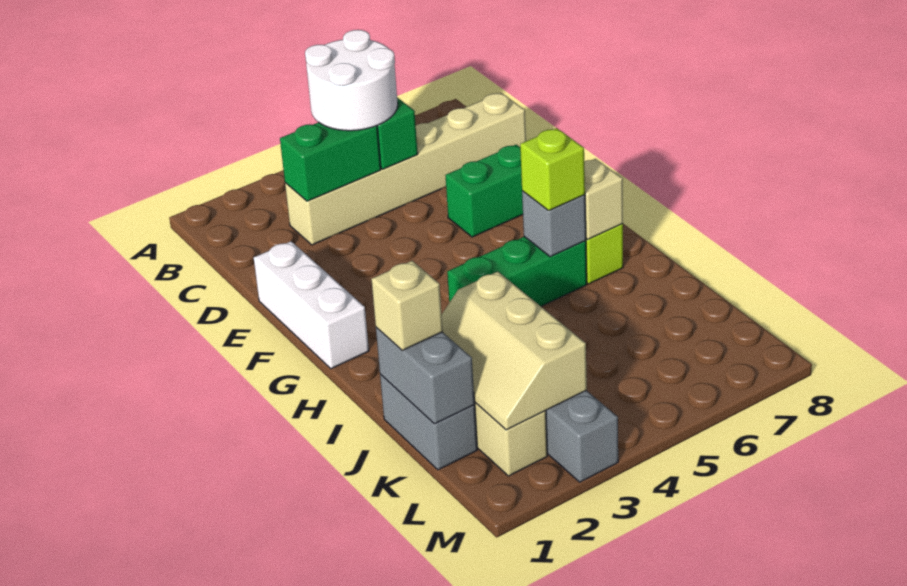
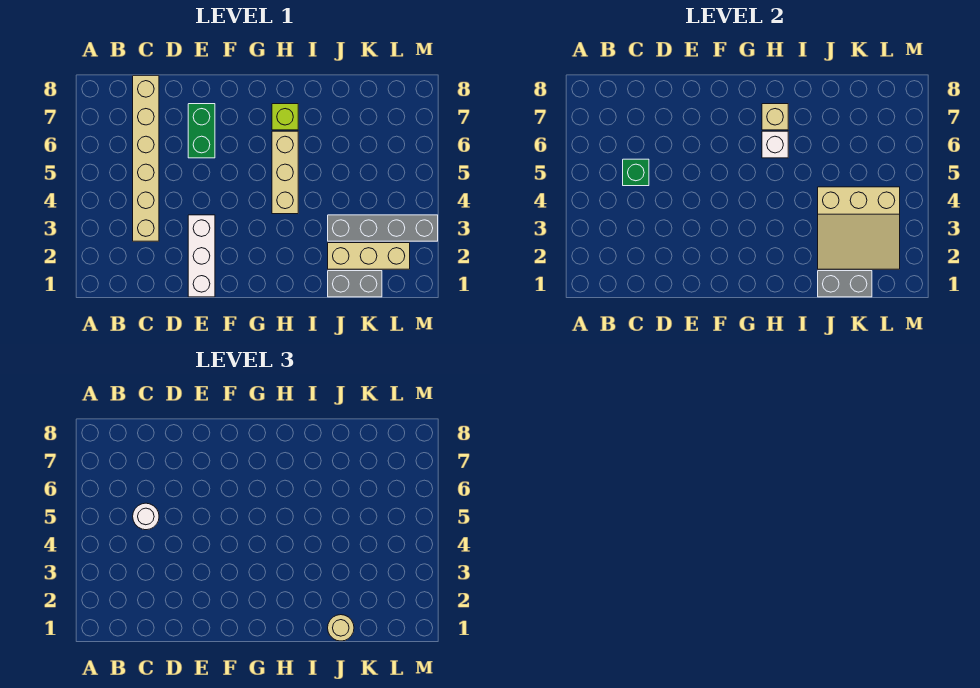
white round brick B4:C5 level 3 -> white round brick C5 level 3
green brick C3:C4 level 2 -> none
white brick E1:G1 level 1 -> white brick E1:E3 level 1
green brick H4:H6 level 1 -> tan brick H4:H6 level 1
grey brick H6 level 2 -> white brick H6 level 2
lime brick H6 level 3 -> none
tan brick J1 level 3 -> tan round brick J1 level 3
tan slope J2:L3 level 2 top 3 -> tan slope J2:L4 level 2 top 4

